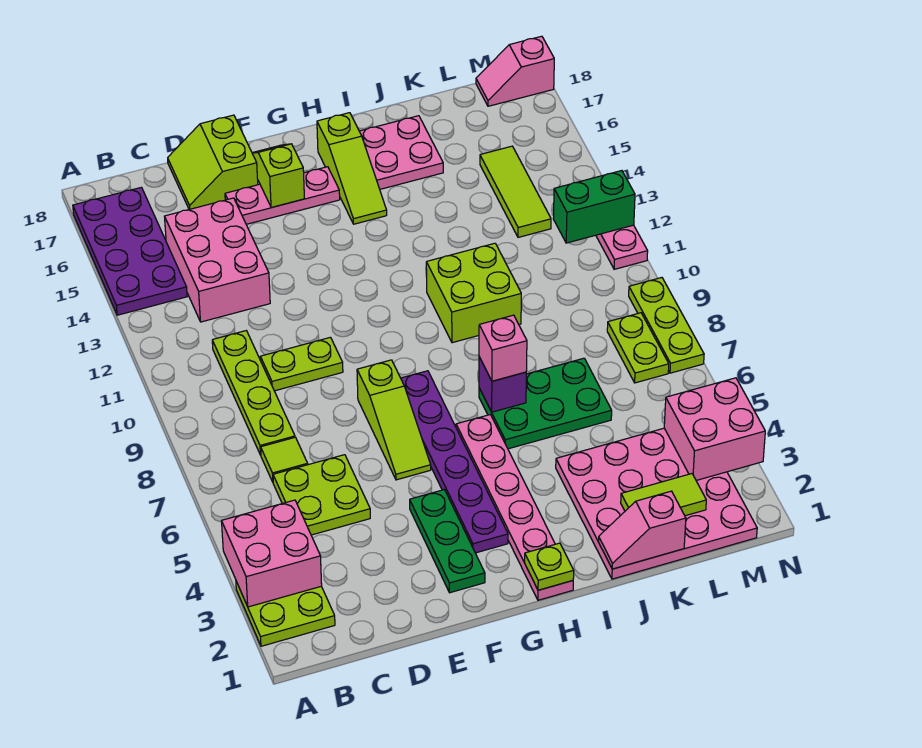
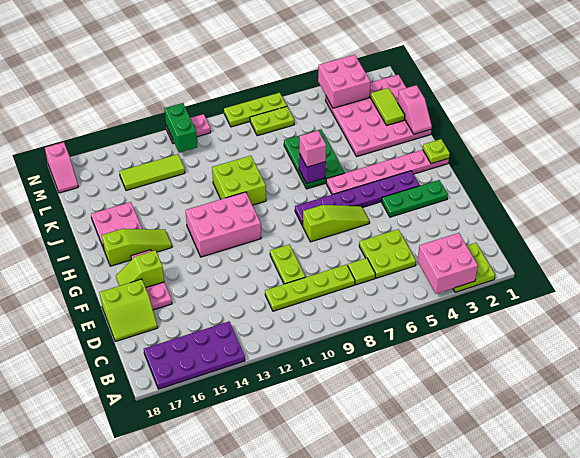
pink brick C13:D15 level 1 -> pink brick G11:H13 level 1

